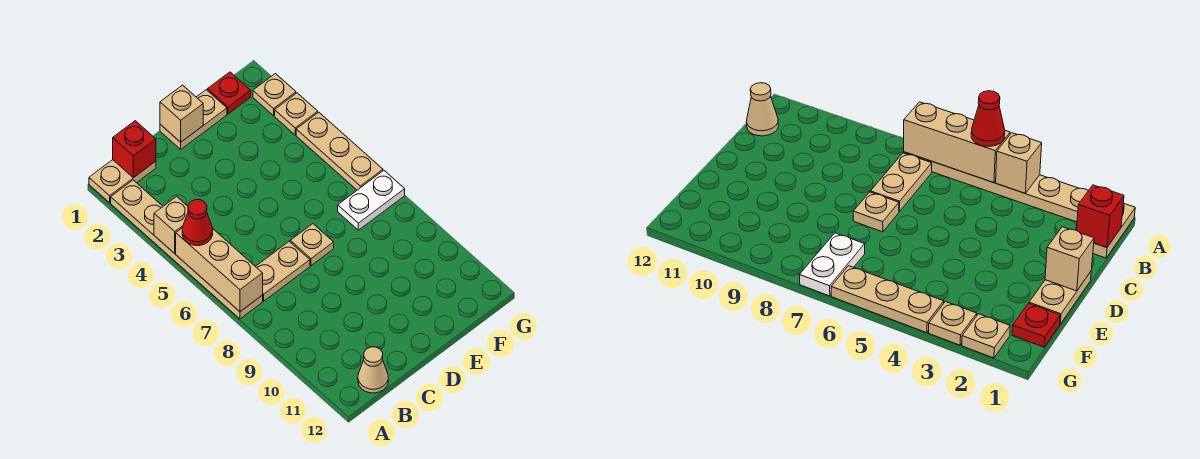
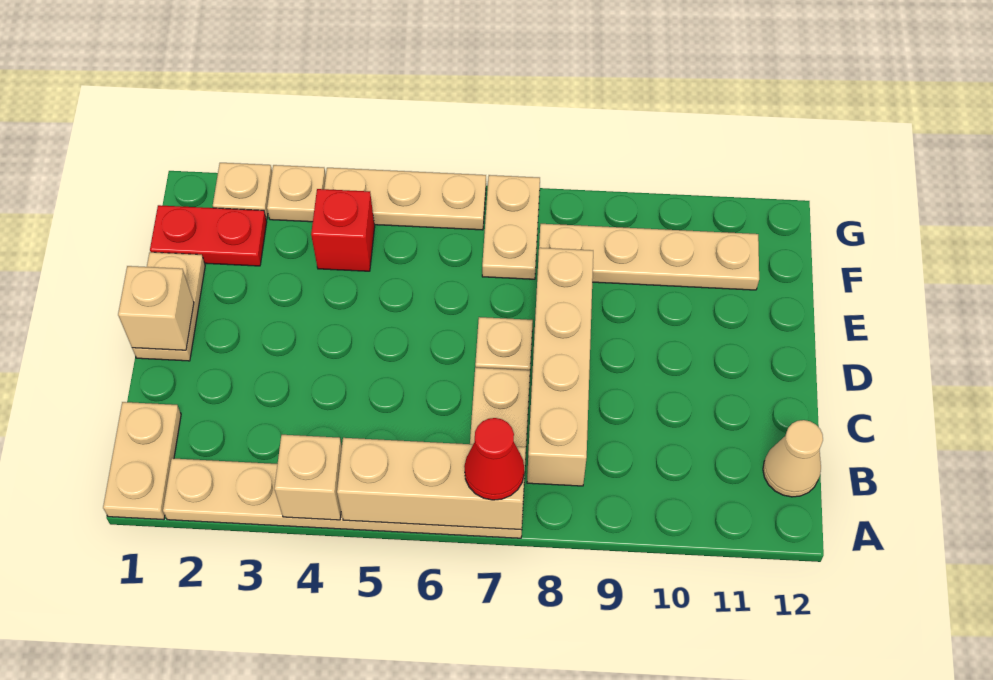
red cone A5 level 3 -> red cone A7 level 3
red brick B1 level 2 -> red brick F4 level 1
none -> tan brick B8:E8 level 1
red plate F1 level 1 -> red plate F1:F2 level 1
white plate F7:G7 level 1 -> tan plate F7:G7 level 1
none -> tan plate F8:F11 level 1

